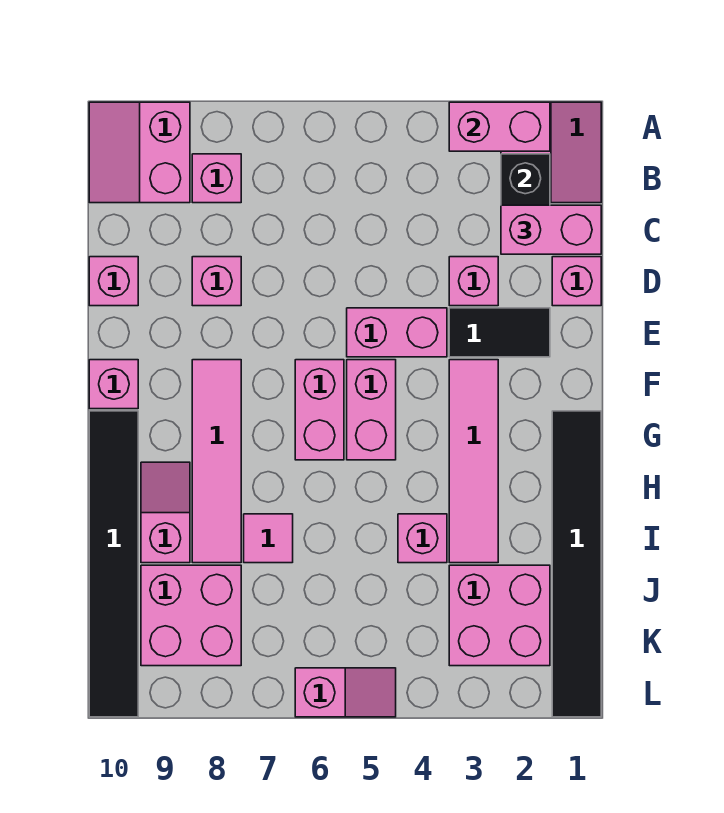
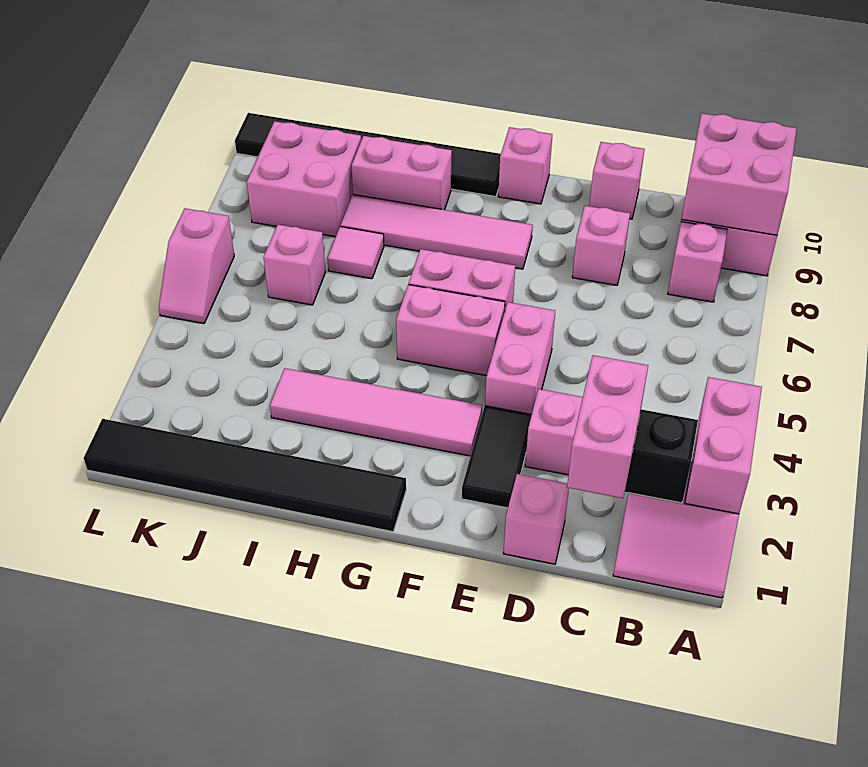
pink slope H9:I9 level 1 top I -> pink brick H9:I9 level 1
pink brick I4 level 1 -> pink brick J6 level 1
pink brick J2:K3 level 1 -> pink brick A9:B10 level 2

